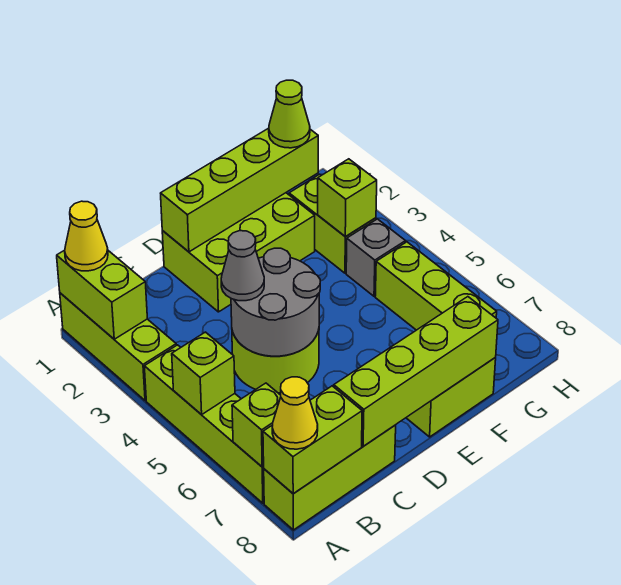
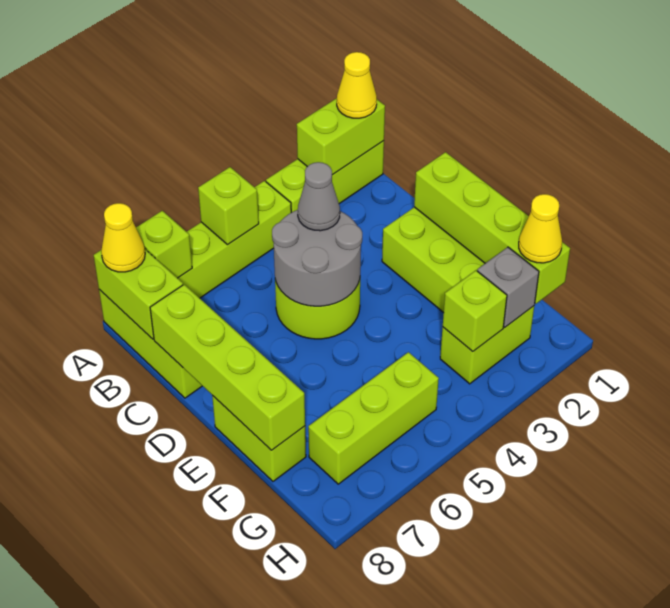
lime cone G1 level 3 -> yellow cone G1 level 3
grey brick G4 level 1 -> grey brick G2 level 2

